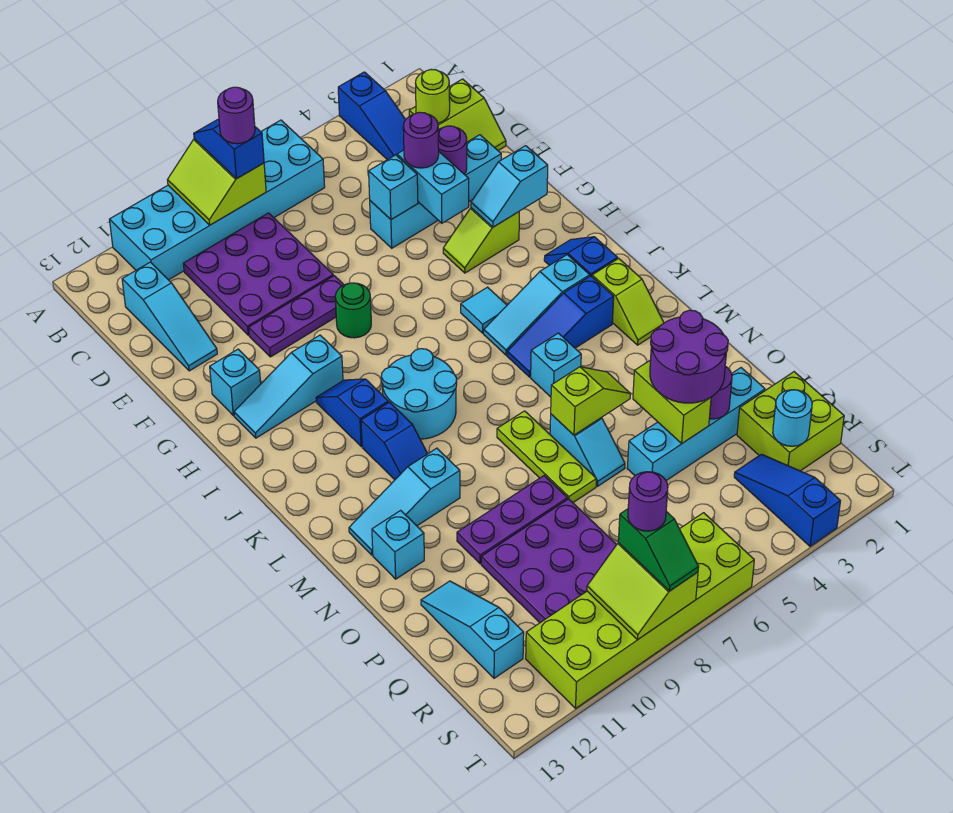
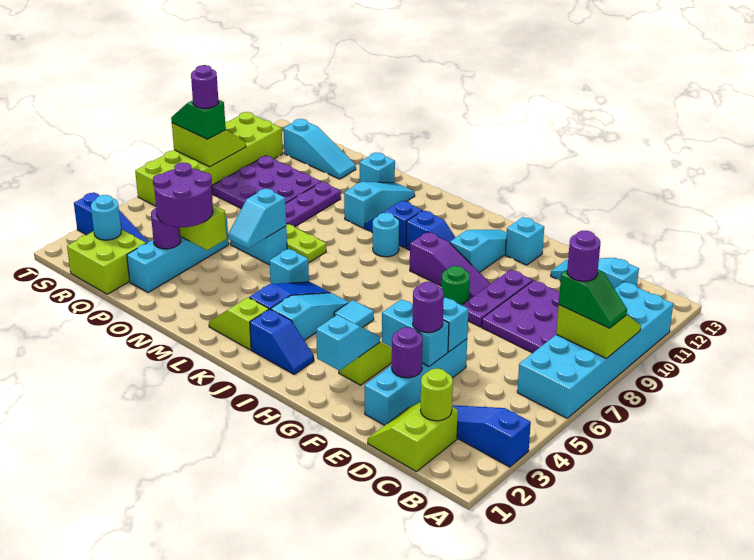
blue slope A8:B8 level 3 top B -> green slope A8:B8 level 3 top B
none -> purple slope G9:I9 level 1 top I
cyan round brick J8:K9 level 1 -> cyan round brick K9 level 1
lime slope N5:N6 level 2 top 6 -> cyan slope N5:N6 level 2 top 6

